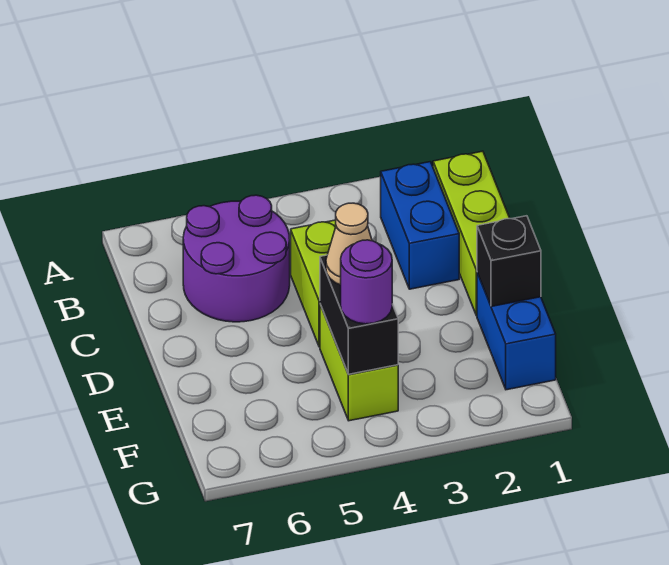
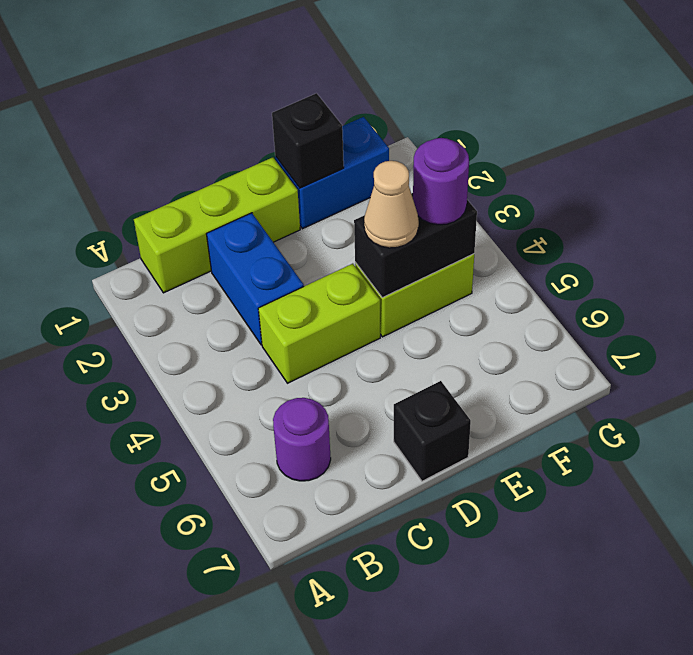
blue brick B2:C2 level 1 -> blue brick C2:C3 level 1
purple round brick B5:C6 level 1 -> purple round brick B6 level 1
none -> black brick D7 level 1

